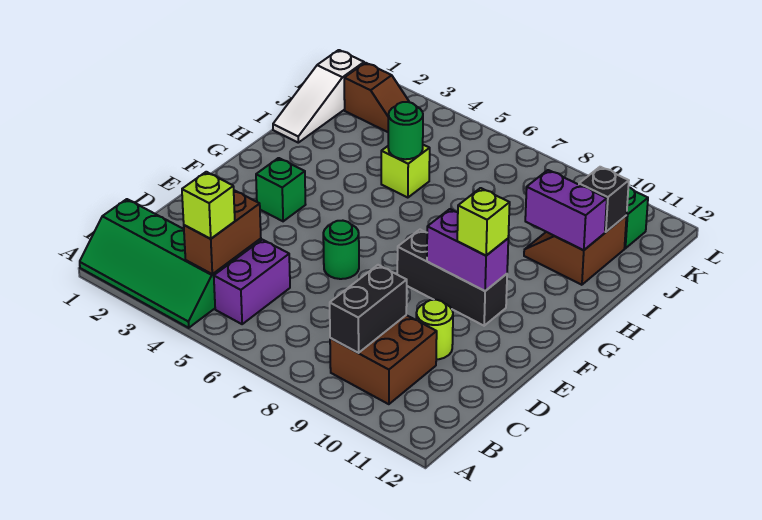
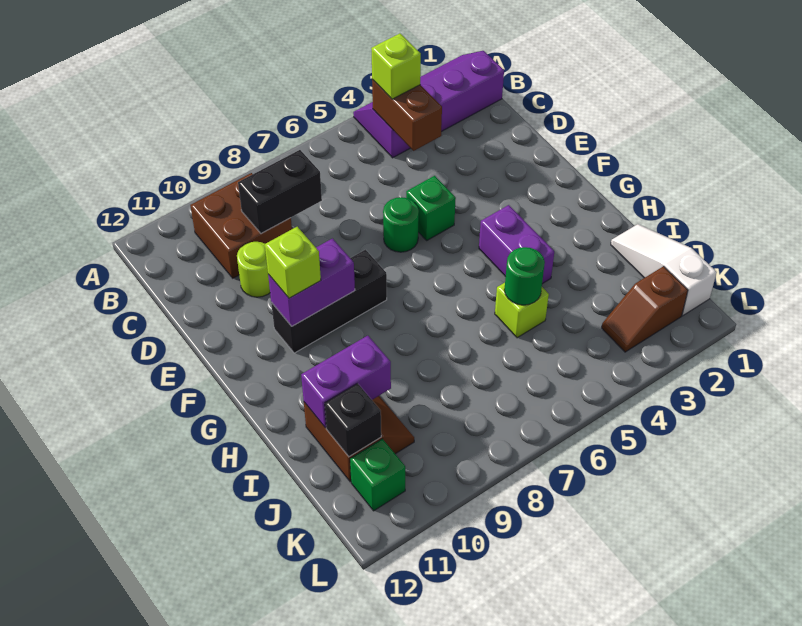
green slope A1:B4 level 1 top B -> purple slope A1:B4 level 1 top B
purple brick B5:C5 level 1 -> purple brick G4:H4 level 1
black brick B9:C9 level 2 -> black brick C8:C9 level 2
green brick F3 level 1 -> green brick E5 level 1

